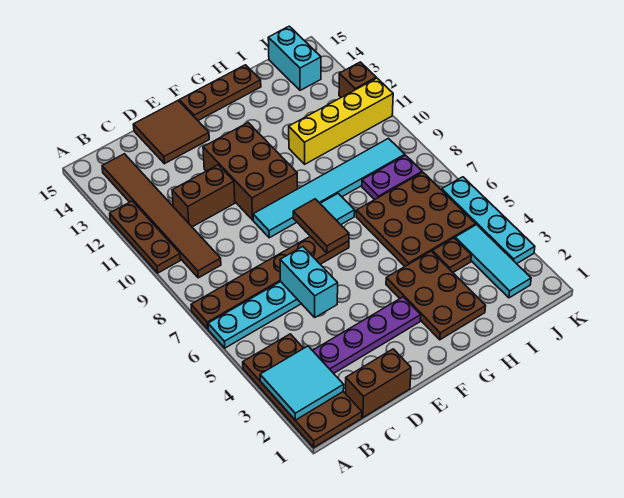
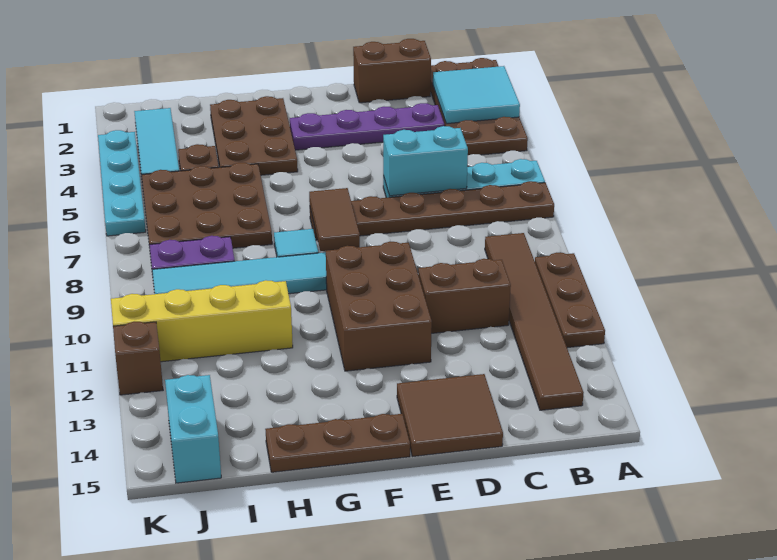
cyan brick D5:D6 level 2 -> cyan brick C6:D6 level 2

